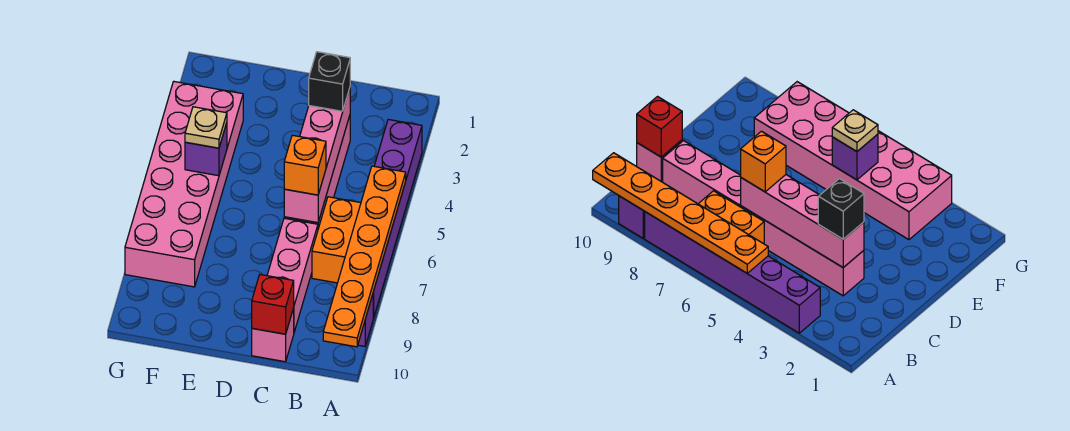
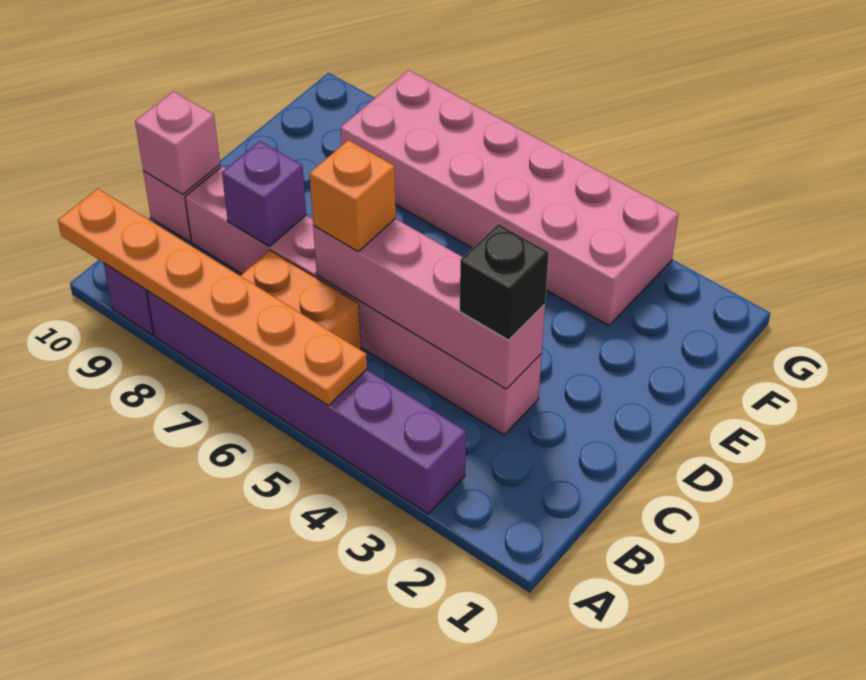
red brick C10 level 2 -> pink brick C10 level 2
purple brick F5 level 2 -> purple brick C8 level 2
tan plate F5 level 3 -> none

